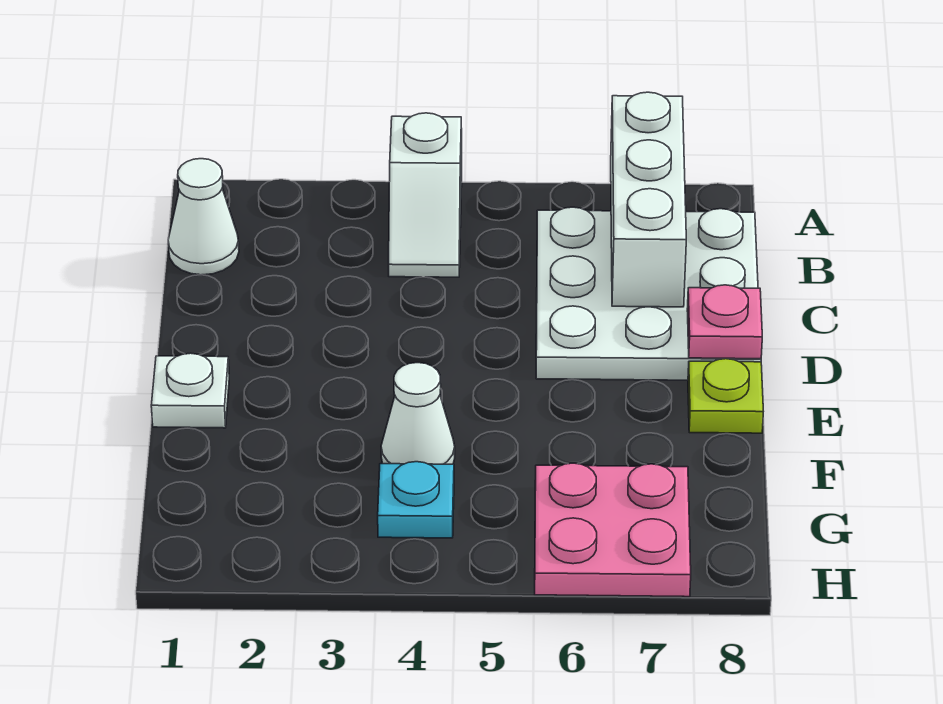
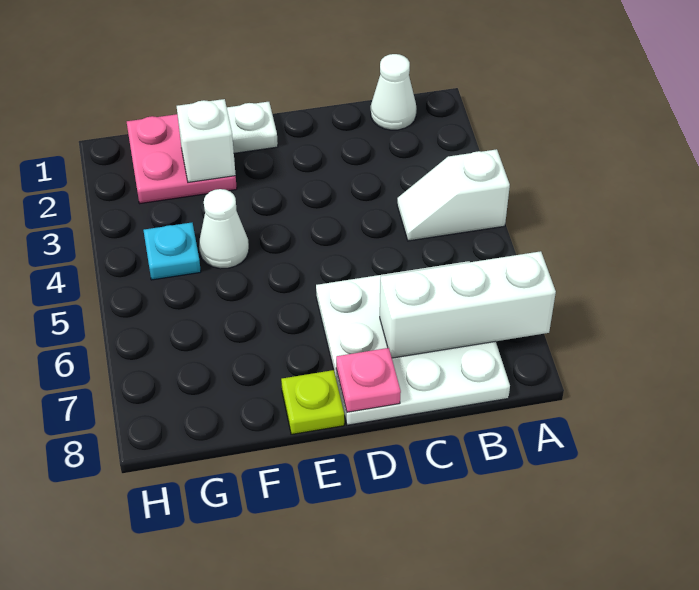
none -> white brick F2 level 2
pink plate G6:H7 level 1 -> pink plate F1:G2 level 1

